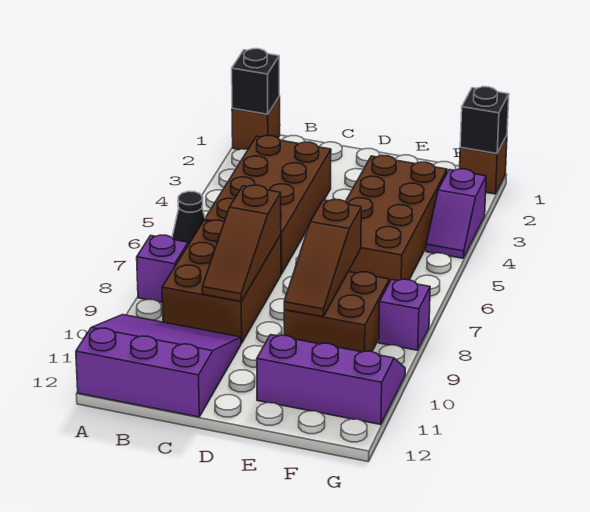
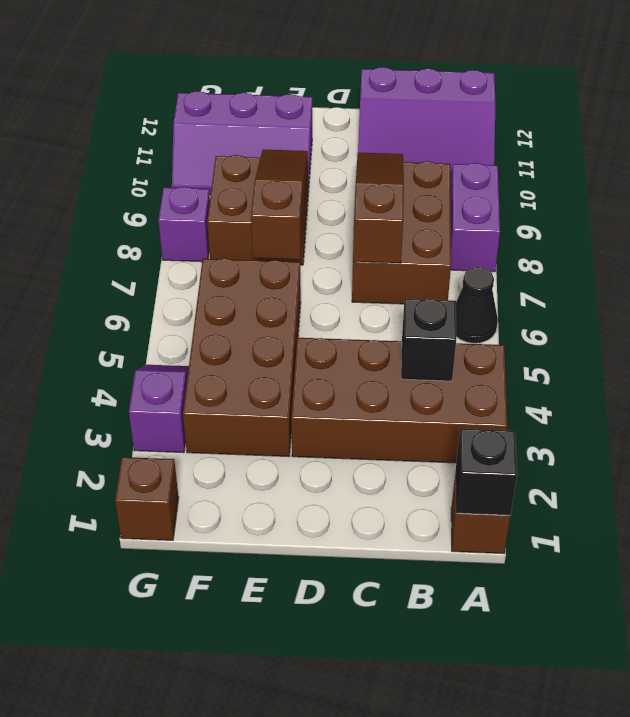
purple brick A8 level 1 -> purple brick A8:A9 level 1
brown brick B3:C6 level 1 -> brown brick A3:D4 level 1
black brick G1 level 2 -> black brick B4 level 2

